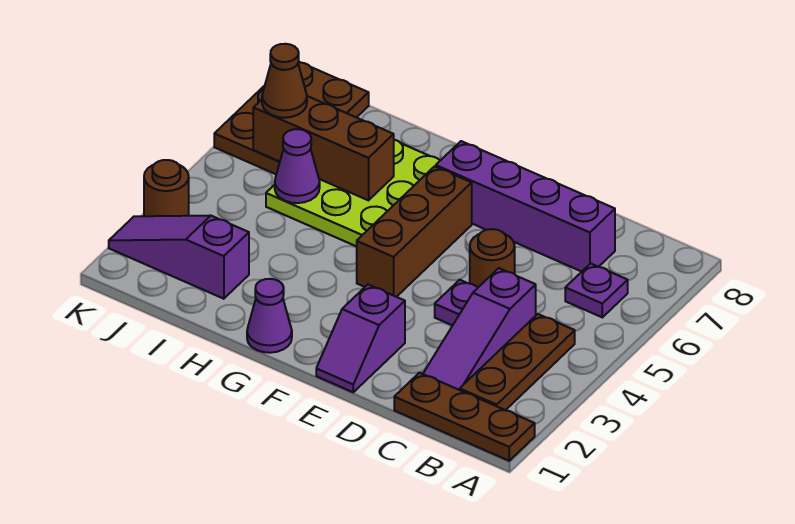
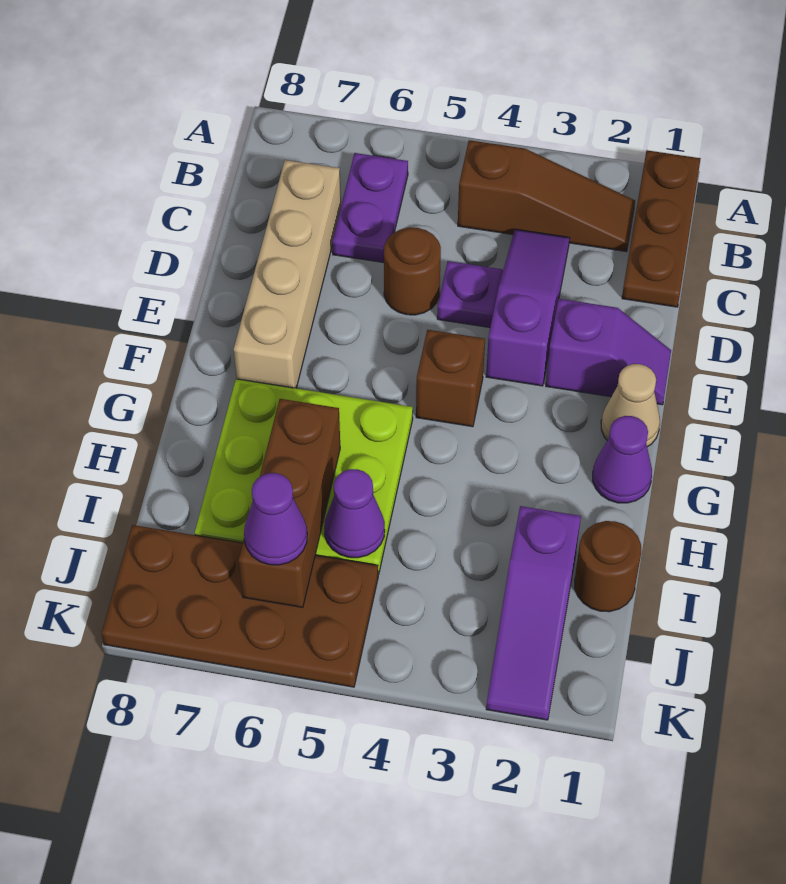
brown plate B2:B4 level 1 -> brown slope B2:B4 level 1 top 4
purple plate B6 level 1 -> purple plate B6:C6 level 1
purple slope C2:C4 level 1 top 4 -> purple slope C3:E3 level 1 top E
purple brick C7:F7 level 1 -> tan brick C7:F7 level 1
none -> tan cone F1 level 1
brown brick F4:F6 level 1 -> brown brick F4 level 1
brown plate J6:K8 level 1 -> brown plate J5:K8 level 1
brown cone J6 level 3 -> purple cone J6 level 3
brown round brick K3 level 1 -> brown round brick I1 level 1

